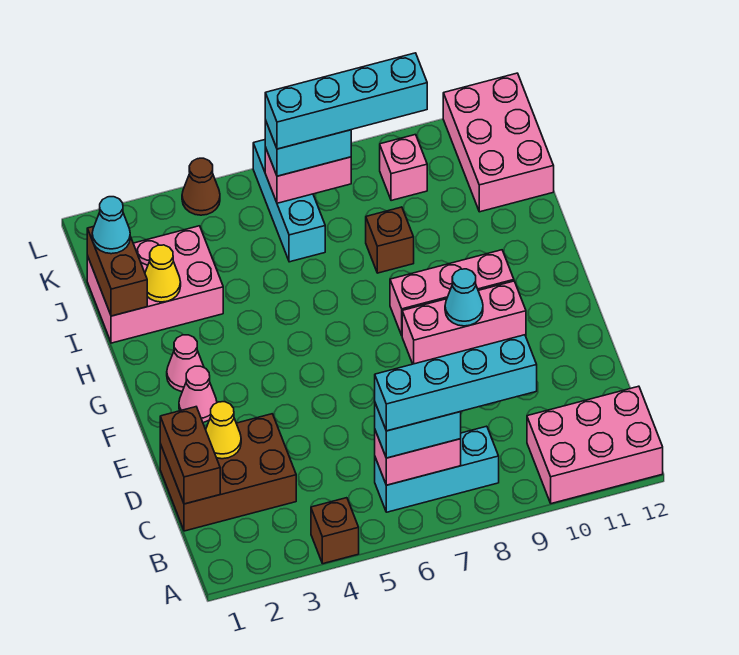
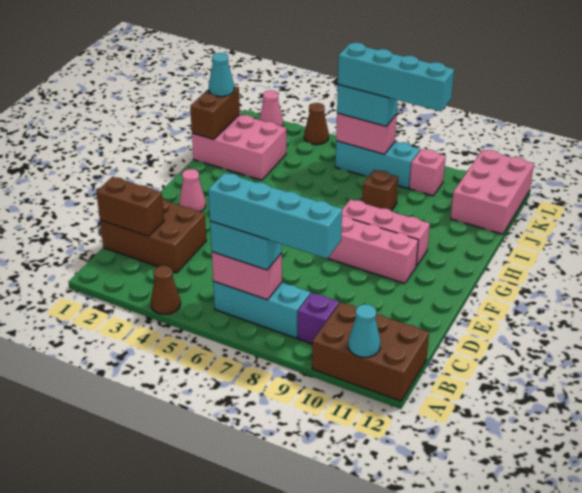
brown brick A4 level 1 -> brown cone A4 level 1
pink brick A10:B12 level 1 -> brown brick A10:B12 level 1
none -> purple brick B9 level 1
brown brick C1:D1 level 2 -> brown brick C1:C2 level 2
yellow cone D2 level 2 -> none
cyan cone F9 level 2 -> cyan cone A11 level 2
pink cone G2 level 1 -> pink cone L2 level 1
yellow cone I2 level 2 -> none
cyan brick J6:L6 level 1 -> cyan brick K6:K8 level 1

